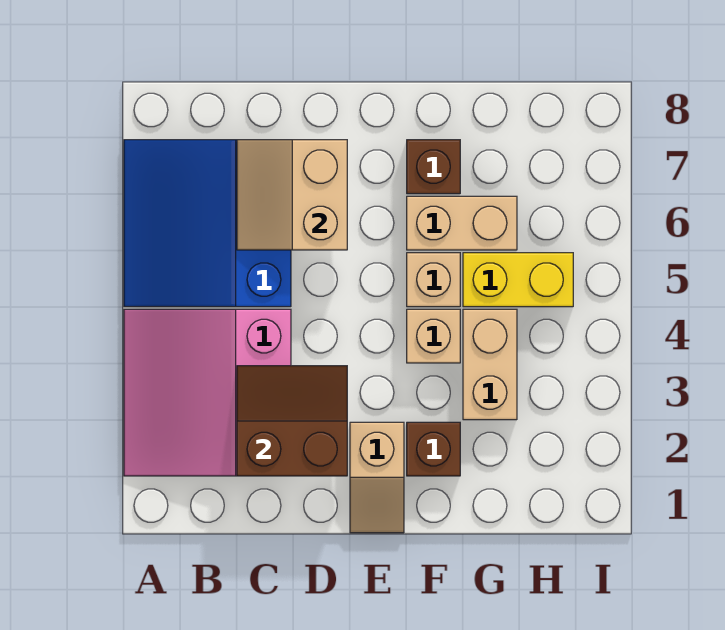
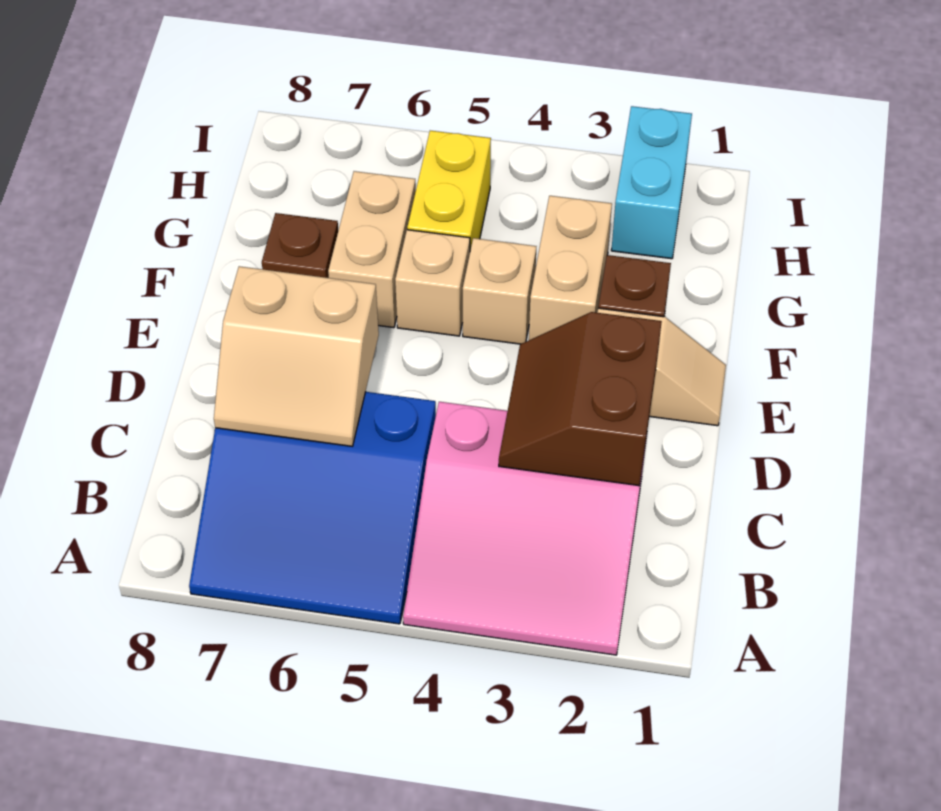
tan brick G3:G4 level 1 -> tan brick F3:G3 level 1
none -> cyan brick H2:I2 level 1

